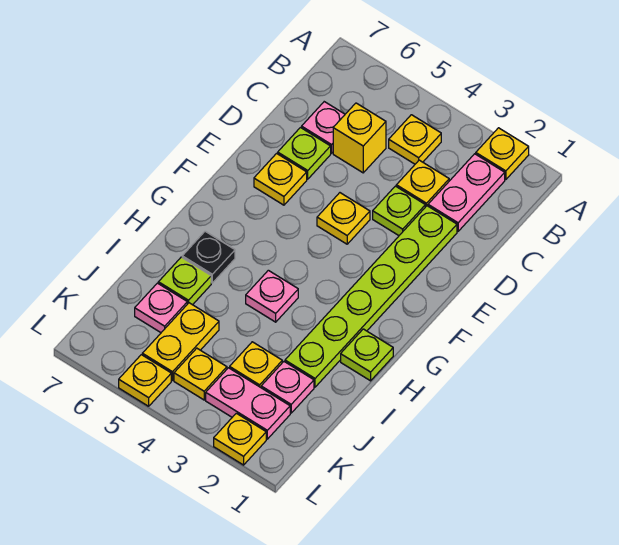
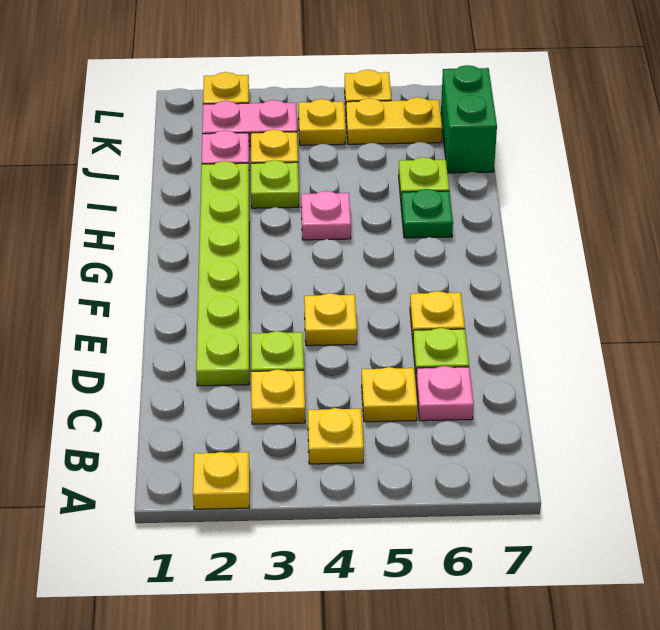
pink plate B2:C2 level 1 -> none
yellow brick C5 level 1 -> yellow plate C5 level 1
lime plate H1 level 1 -> lime plate I3 level 1
black plate H6 level 1 -> green plate H6 level 1
yellow plate J5:K5 level 1 -> yellow plate K5:K6 level 1
pink plate J6 level 1 -> none
none -> green brick J7:K7 level 1

